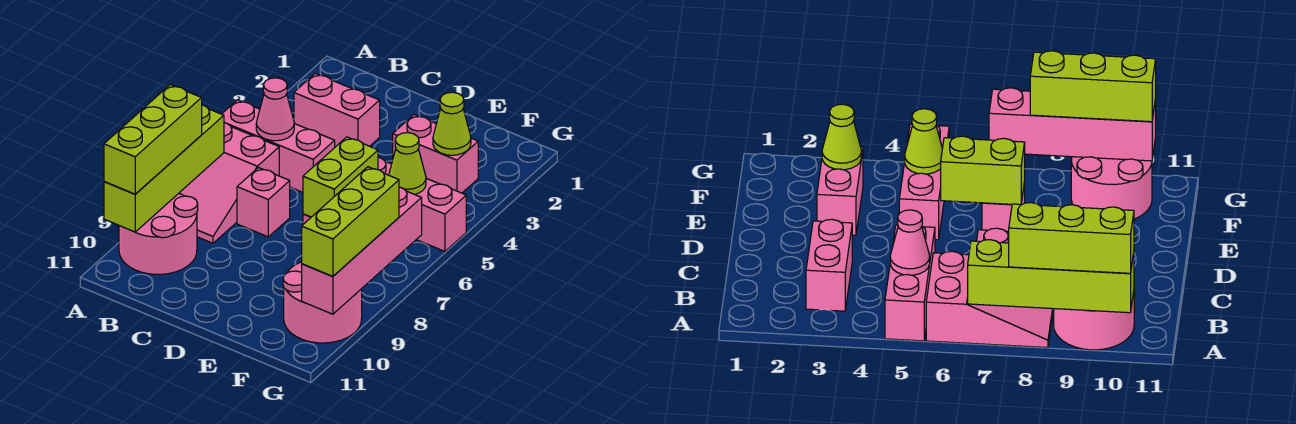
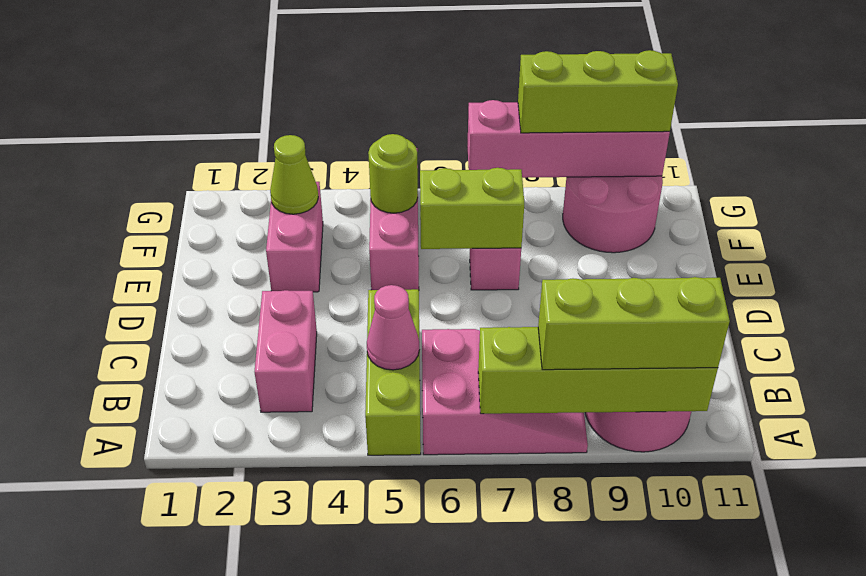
pink brick A5:C5 level 1 -> lime brick A5:C5 level 1
pink brick C7 level 1 -> none
lime cone F5 level 2 -> lime round brick F5 level 2

